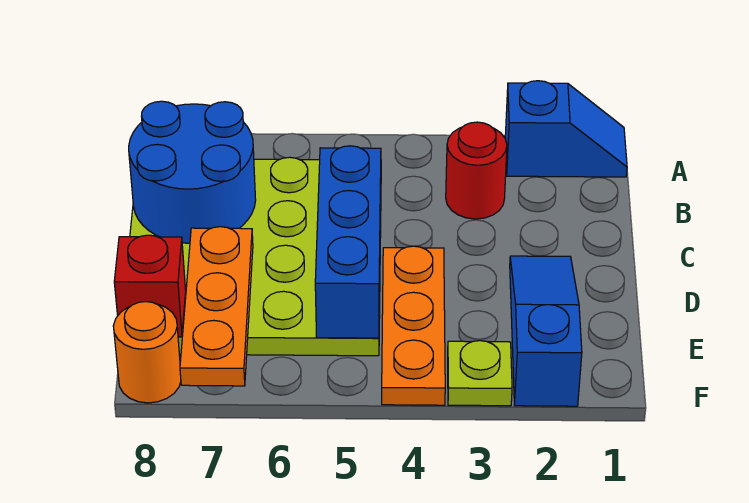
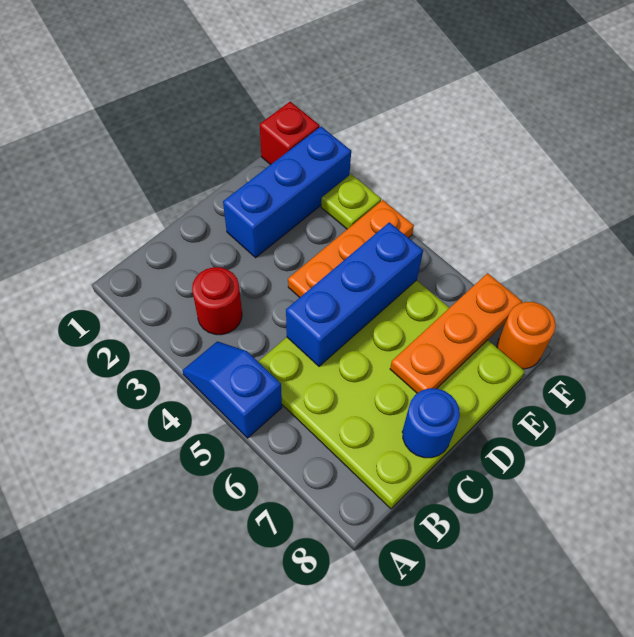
blue slope A1:A2 level 1 top 2 -> blue slope A4:A5 level 1 top 5
blue round brick B7:C8 level 2 -> blue round brick C8 level 2
blue slope D2:F2 level 1 top F -> blue brick D2:F2 level 1
red brick E8 level 2 -> red brick F1 level 1

